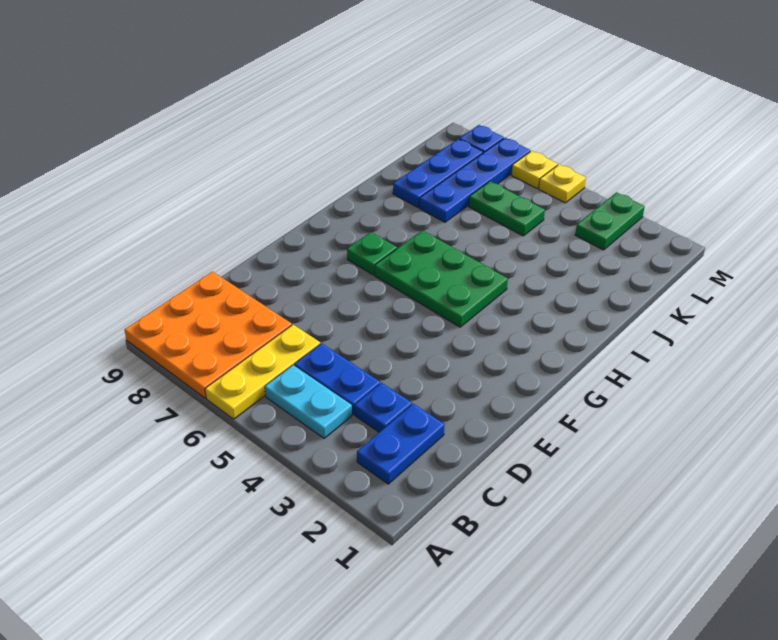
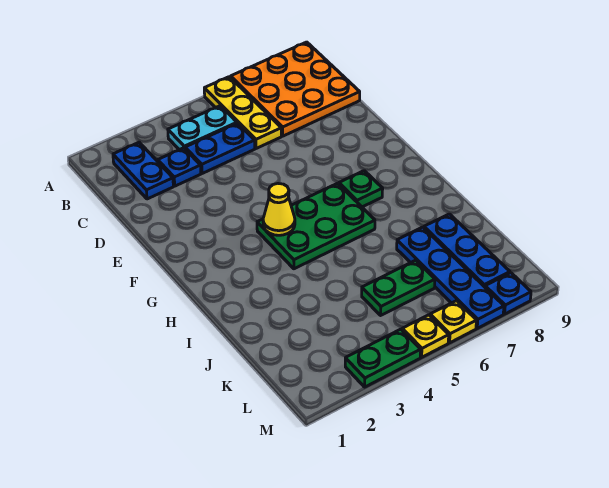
none -> yellow cone G4 level 2
green plate L3:M3 level 1 -> green plate M3:M4 level 1

